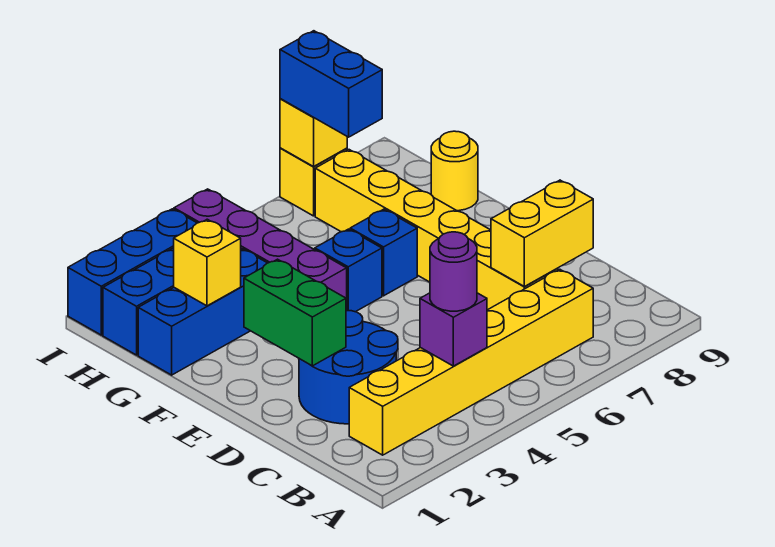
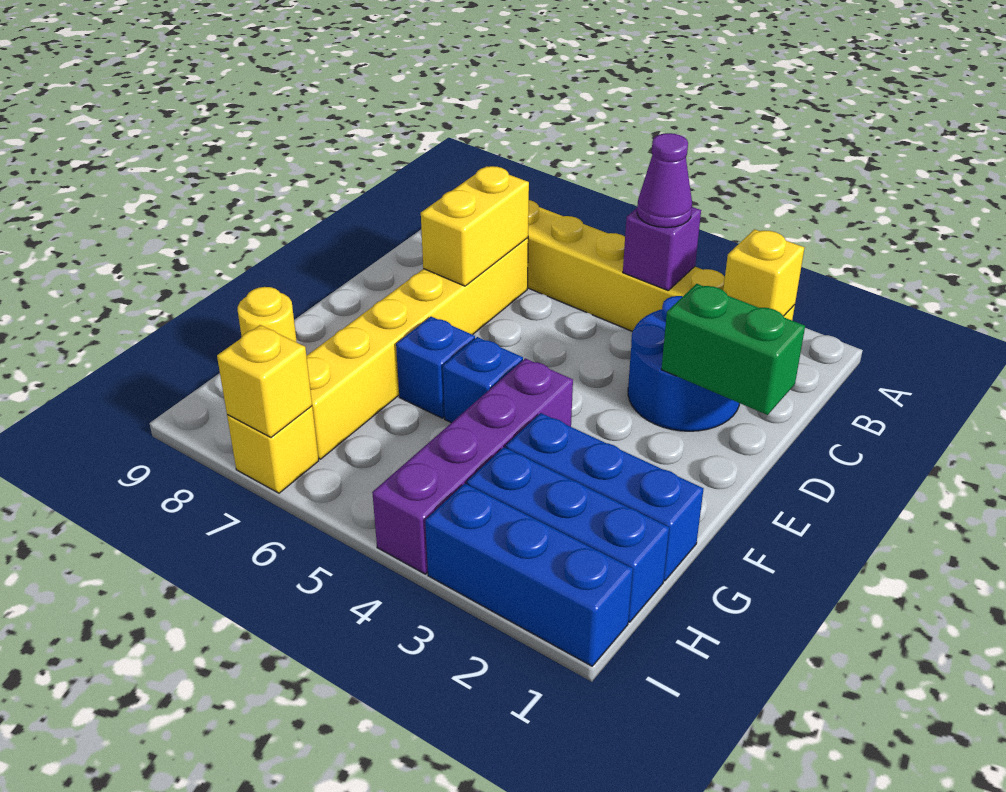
purple round brick B4 level 3 -> purple cone B4 level 3
yellow brick C7:C8 level 2 -> yellow brick C7:D7 level 2
green brick D2:E2 level 2 -> green brick D1:D2 level 2
yellow brick G2 level 2 -> yellow brick B2 level 2
blue brick H7:I7 level 3 -> none

